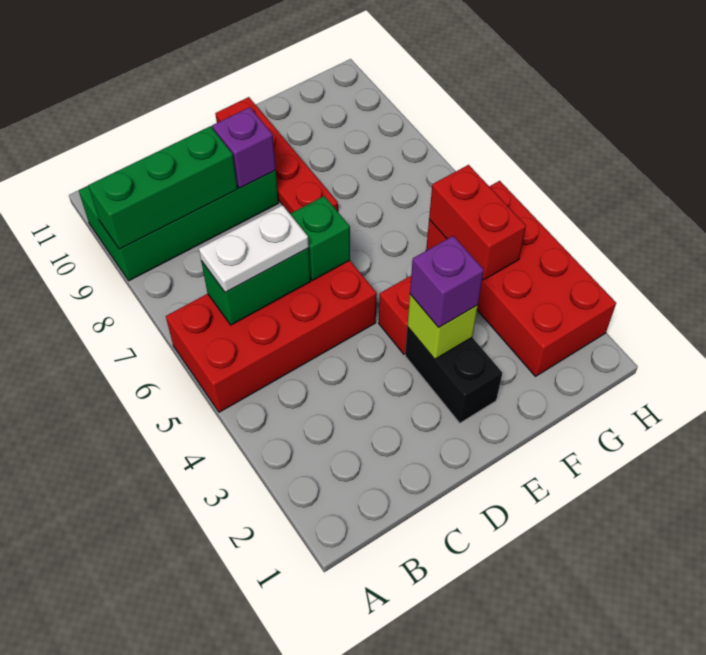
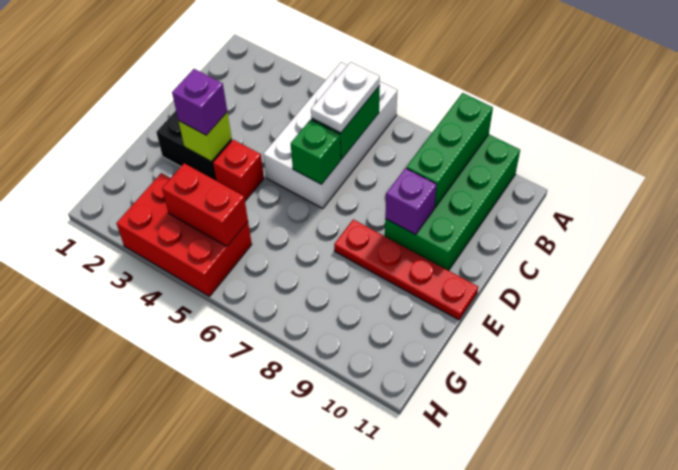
red brick A5:D6 level 1 -> white brick A5:D6 level 1
red brick G2:H5 level 1 -> red brick G3:H5 level 1

